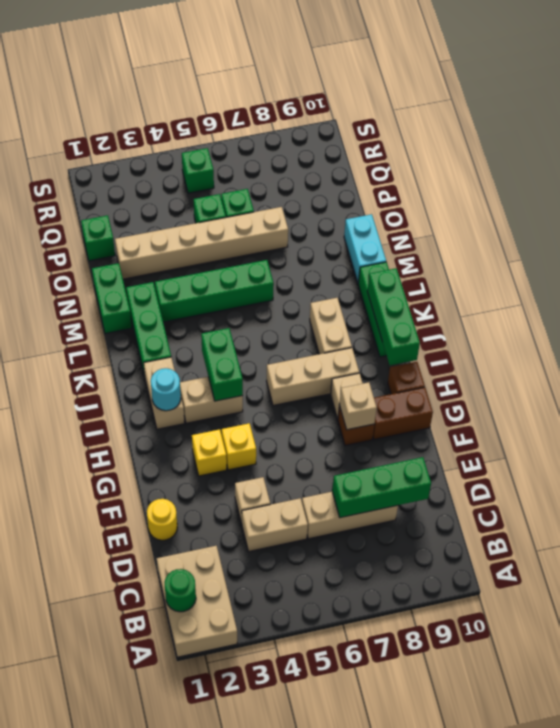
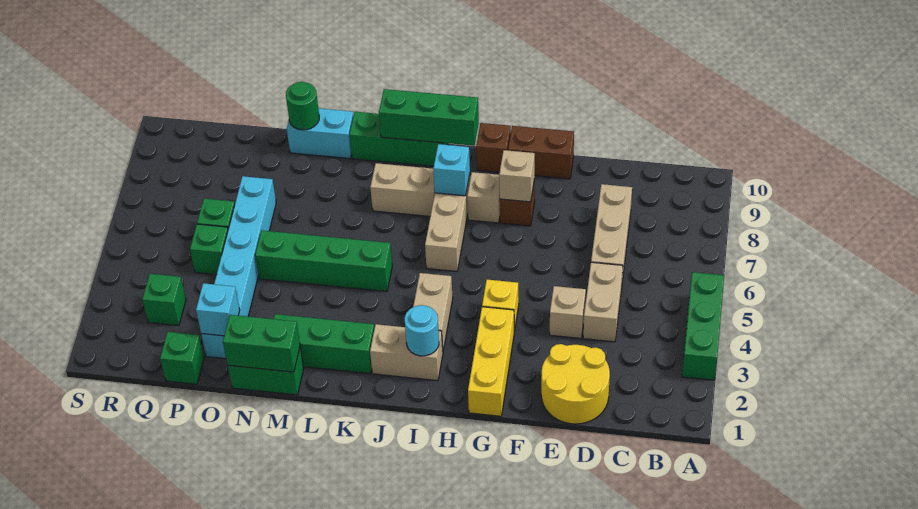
tan brick A1:C2 level 1 -> none
green round brick B1 level 2 -> green round brick N10 level 2
green brick D7:D9 level 2 -> green brick A3:A5 level 1
yellow round brick E1 level 1 -> yellow round brick D1:E2 level 1
yellow brick G3 level 1 -> yellow brick G1:G3 level 1
brown brick G9:G10 level 1 -> brown brick F10:G10 level 1
green brick I4:J4 level 2 -> green brick M1:N1 level 2
none -> cyan brick I8 level 2
green brick M3:M6 level 1 -> green brick K5:N5 level 1
tan brick O2:O7 level 1 -> cyan brick O2:O7 level 1
none -> cyan brick O2 level 2
green brick R5 level 1 -> green brick Q3 level 1

